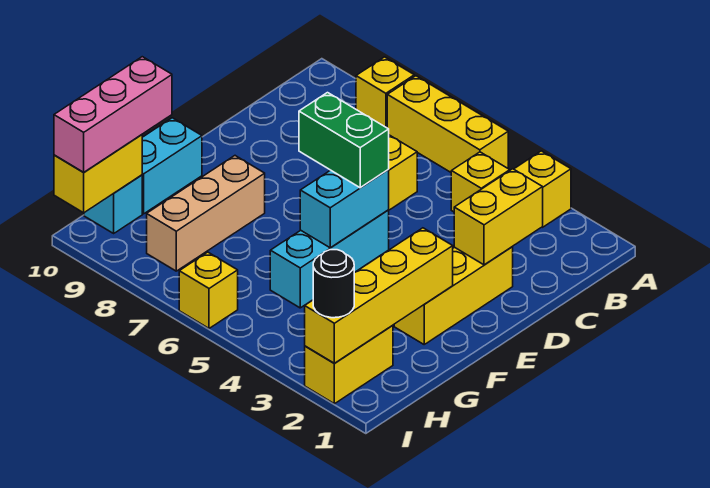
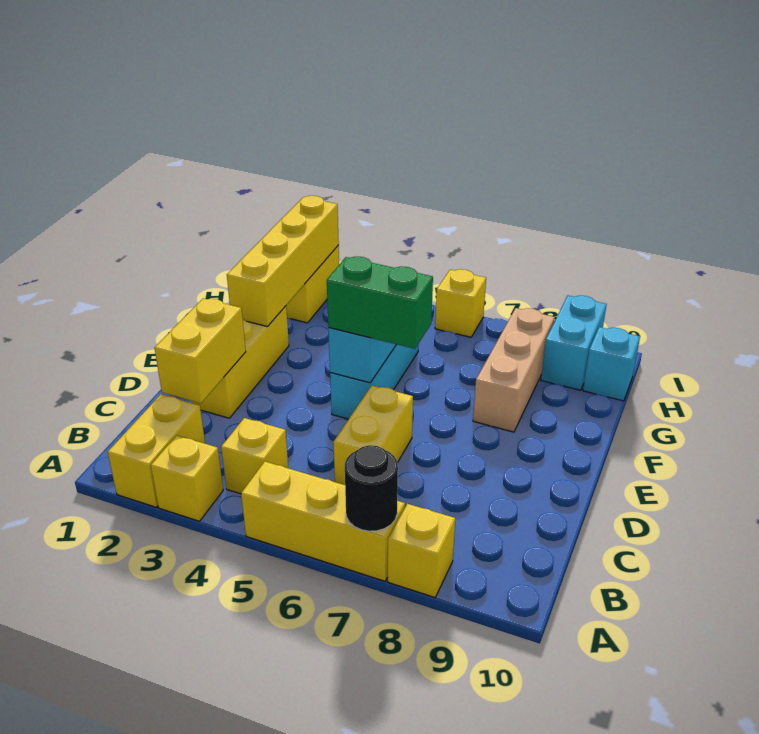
cyan brick F10:G10 level 1 -> cyan brick H9:I9 level 1
pink brick G10:I10 level 3 -> none
yellow brick H10:I10 level 2 -> yellow brick A2:B2 level 1
black round brick I2 level 3 -> black round brick A7 level 2

